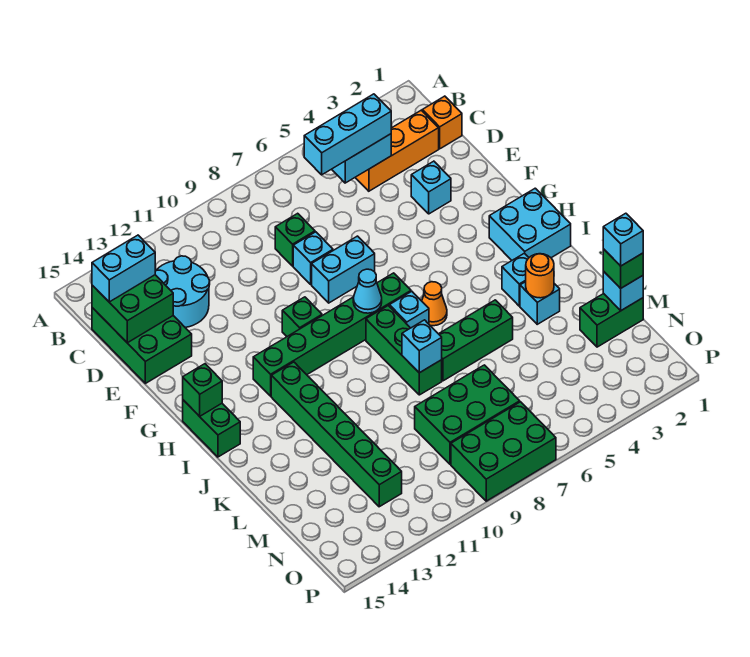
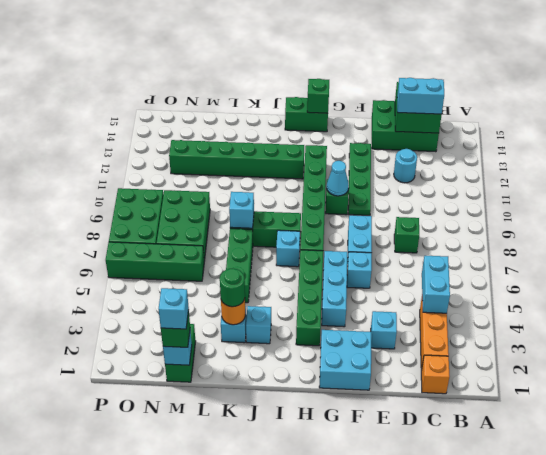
cyan brick C4:C6 level 3 -> cyan brick G4:G6 level 1
cyan round brick C12:D13 level 1 -> cyan round brick D12 level 1
cyan brick C14:C15 level 3 -> cyan brick C14:D14 level 3
cyan brick E8 level 1 -> cyan brick F6 level 1
none -> green plate F10:F13 level 1
cyan brick H1:I2 level 1 -> cyan brick F1:G2 level 1
none -> green brick H3:H6 level 1
cyan cone H8 level 2 -> cyan cone G10 level 2
orange cone I6 level 1 -> none
none -> green round brick K3 level 3
none -> green brick M6:P6 level 1

